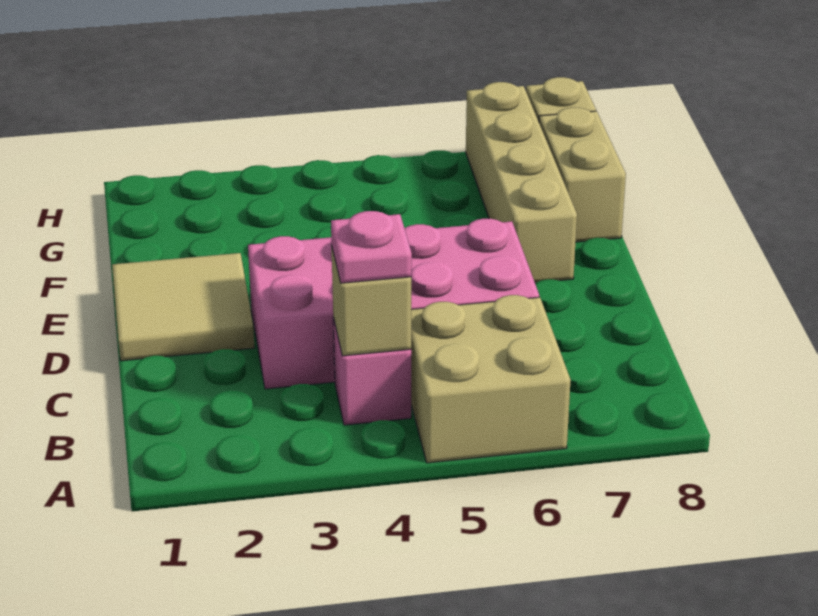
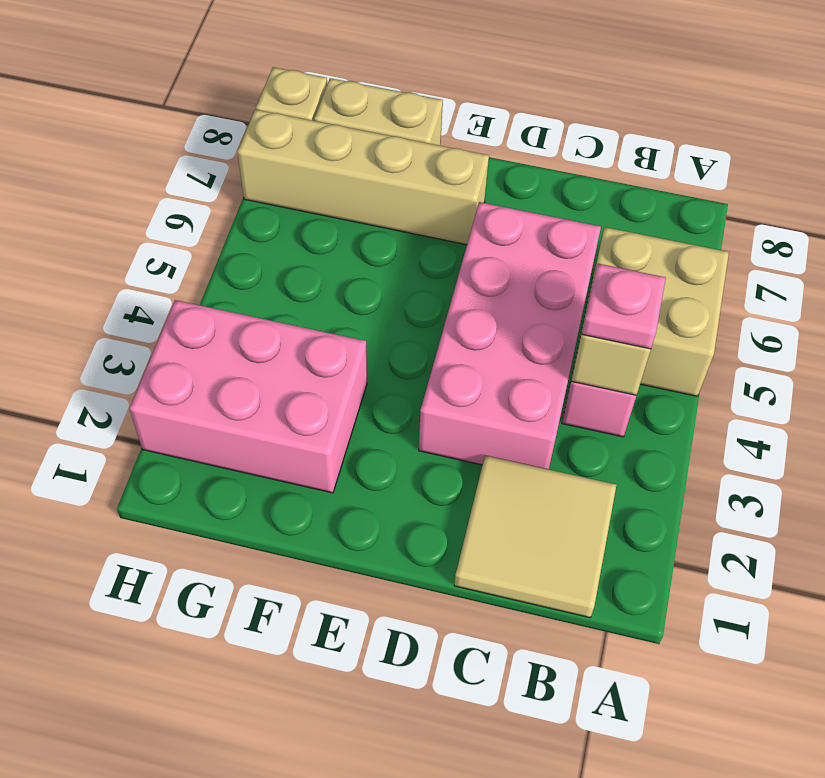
tan tile D1:E2 level 1 -> tan tile B1:C2 level 1
none -> pink brick F2:H3 level 1

